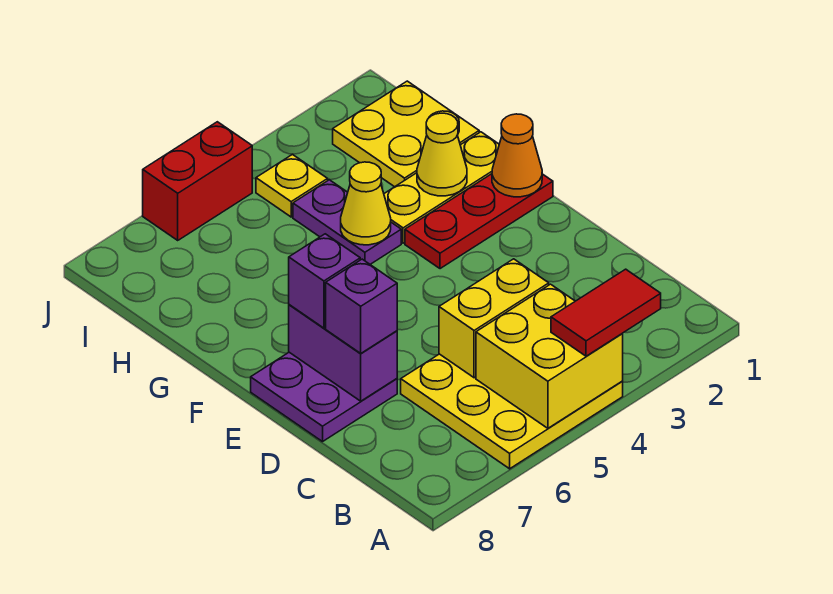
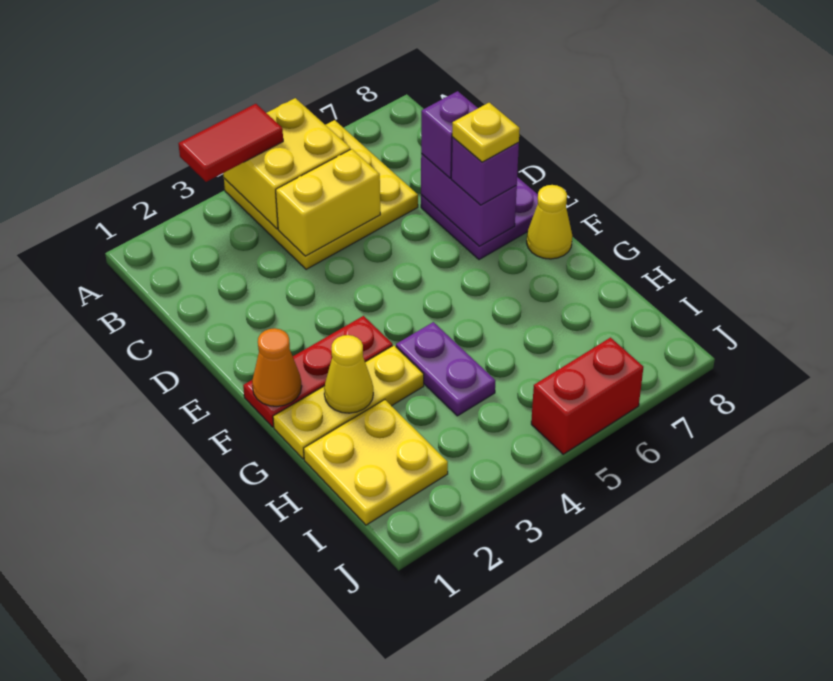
yellow cone G4 level 2 -> yellow cone F8 level 1
yellow plate I4 level 1 -> yellow plate E7 level 4

